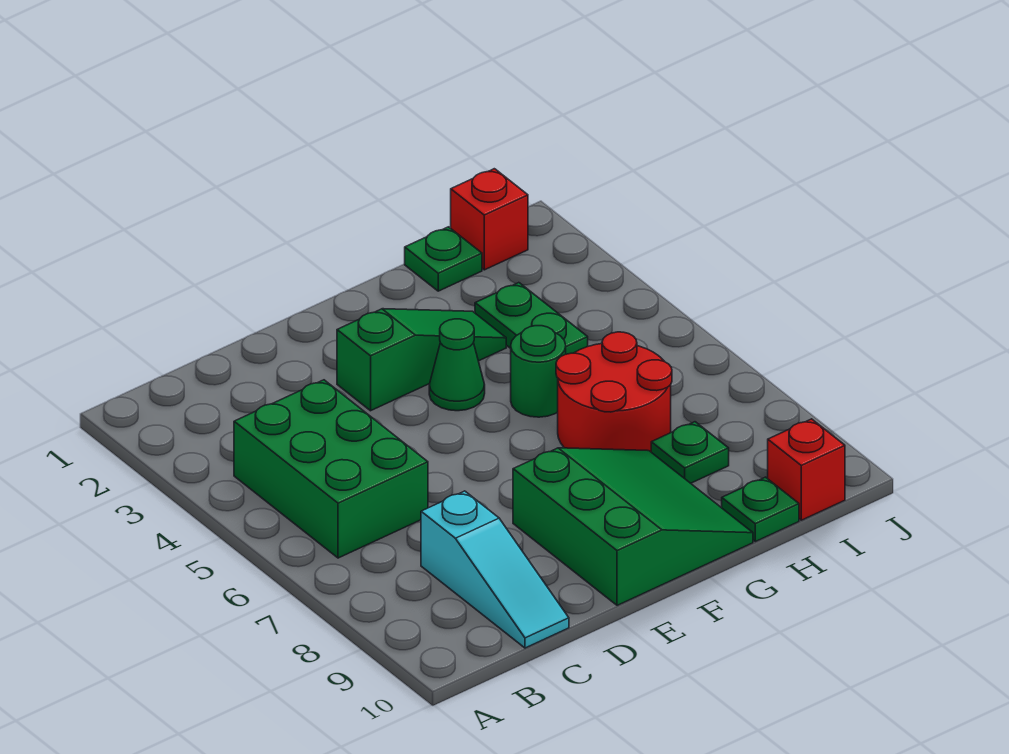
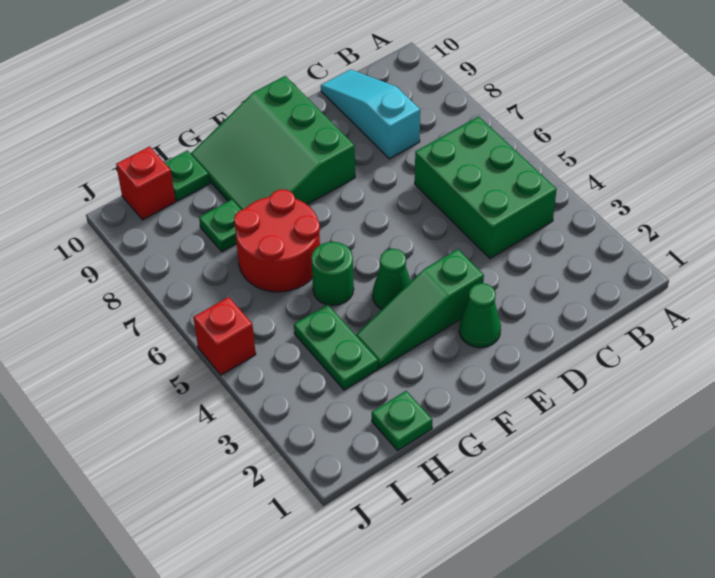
none -> green cone E2 level 1
red brick I1 level 1 -> red brick J5 level 1

